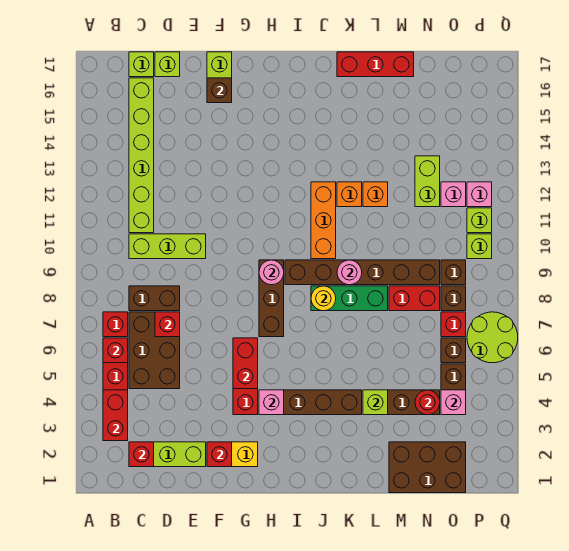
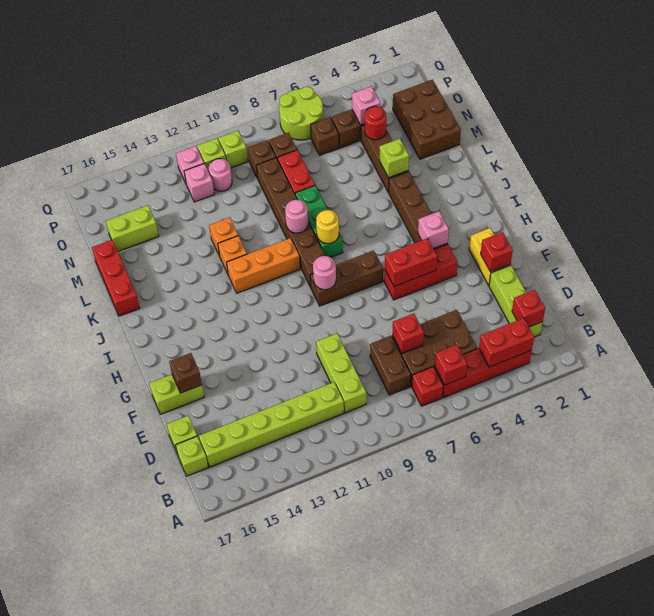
lime brick N12:N13 level 1 -> lime brick N15:N16 level 1
red brick O7 level 1 -> none
none -> pink round brick O11 level 1

